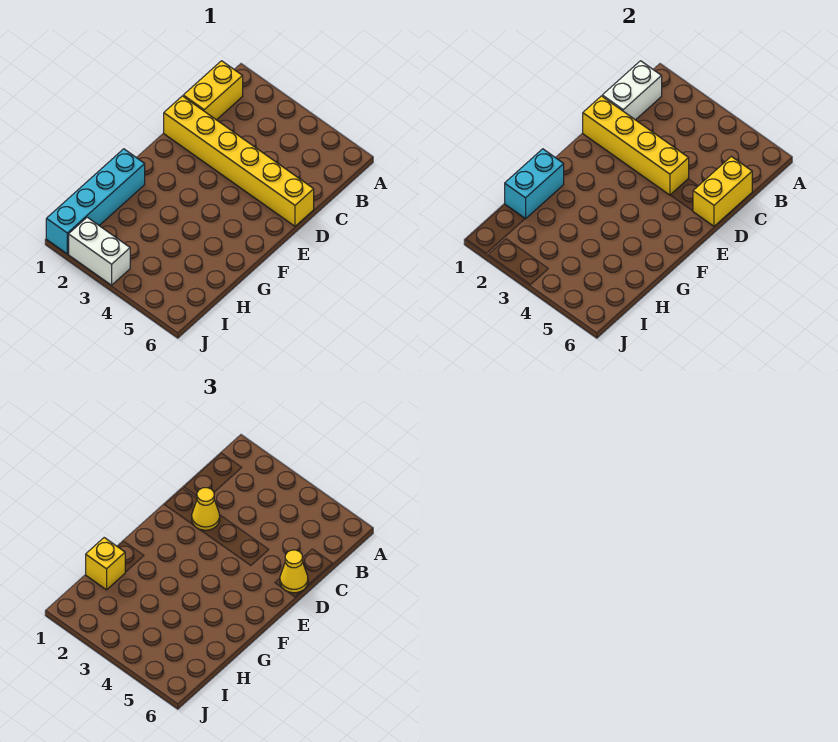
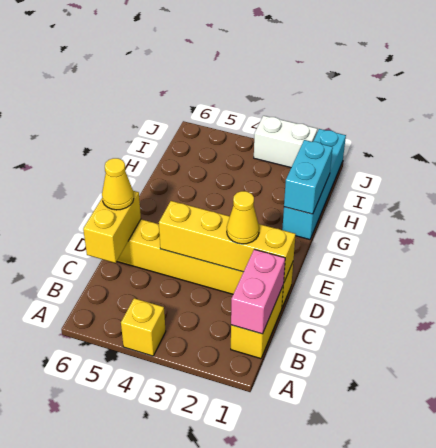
white brick B1:C1 level 2 -> pink brick B1:C1 level 2
yellow brick H1 level 3 -> yellow brick A4 level 1

